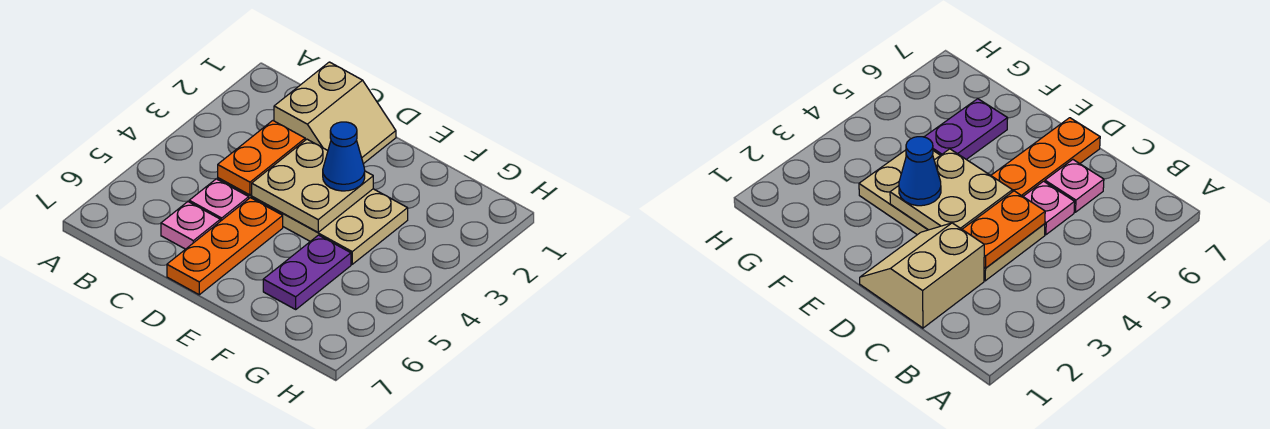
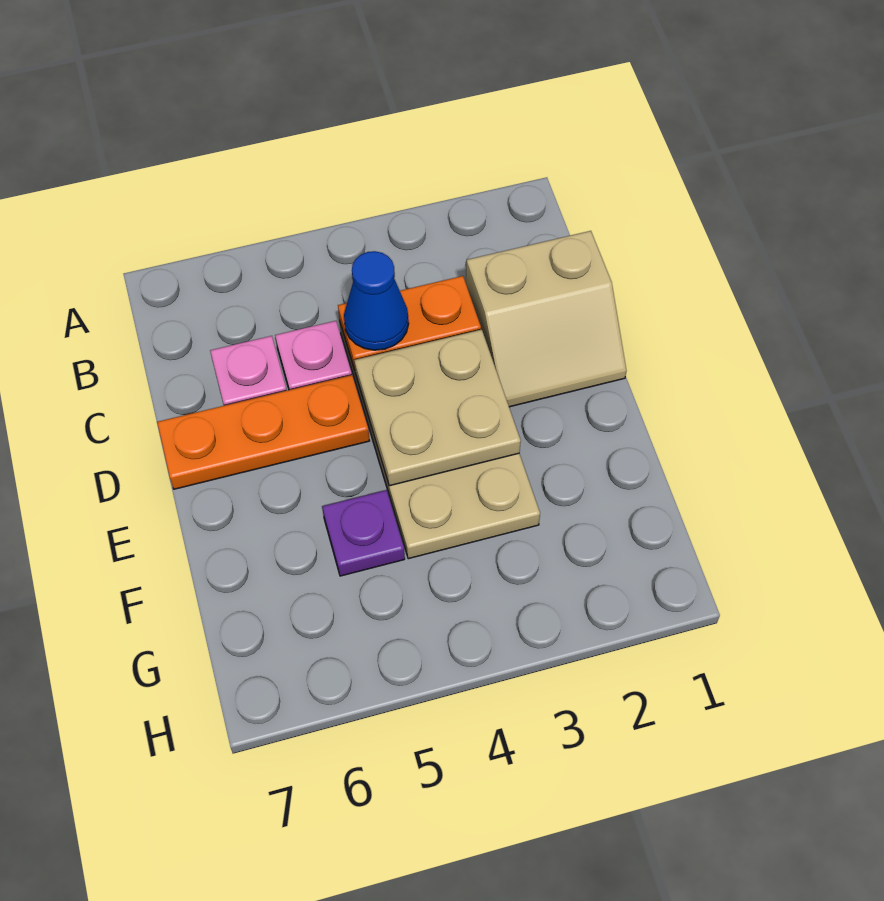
blue cone E3 level 3 -> blue cone C4 level 3
purple plate F5:F6 level 1 -> purple plate F5 level 1

